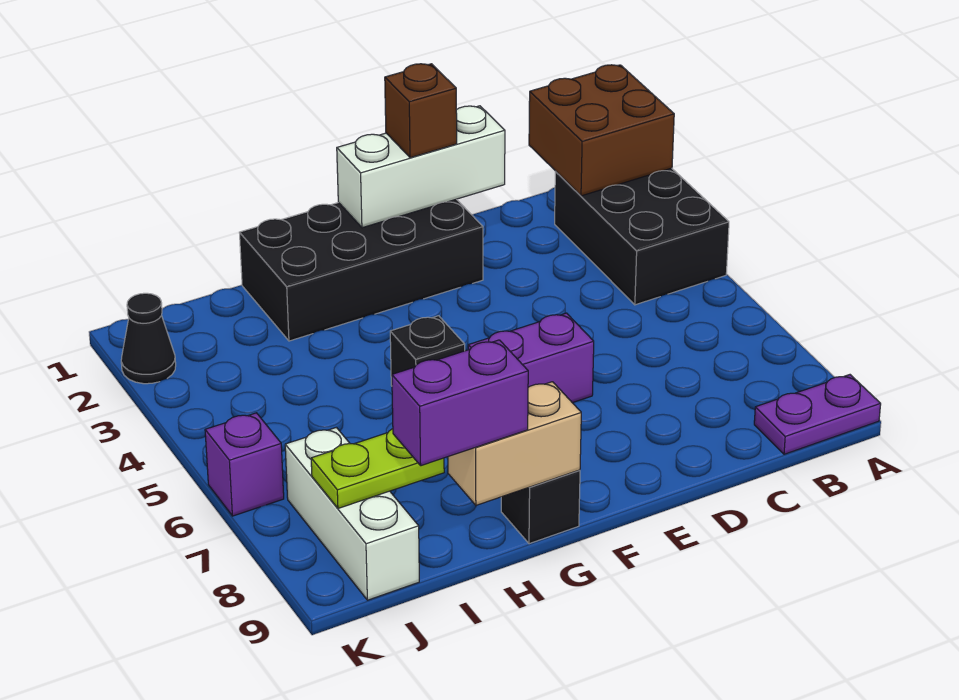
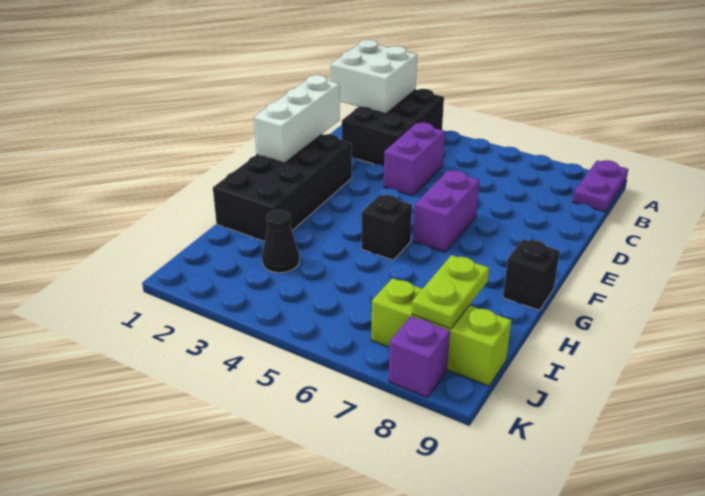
brown brick A1:B2 level 2 -> white brick A1:B2 level 2
black brick A2:B4 level 1 -> black brick A2:C3 level 1
brown brick E1 level 3 -> none
tan brick G9:H9 level 2 -> none
purple brick H9:I9 level 3 -> purple brick C4:D4 level 1
white brick J7:J9 level 1 -> lime brick J7:J9 level 1
black cone K2 level 1 -> black cone I3 level 1
purple brick K6 level 1 -> purple brick K8 level 1

